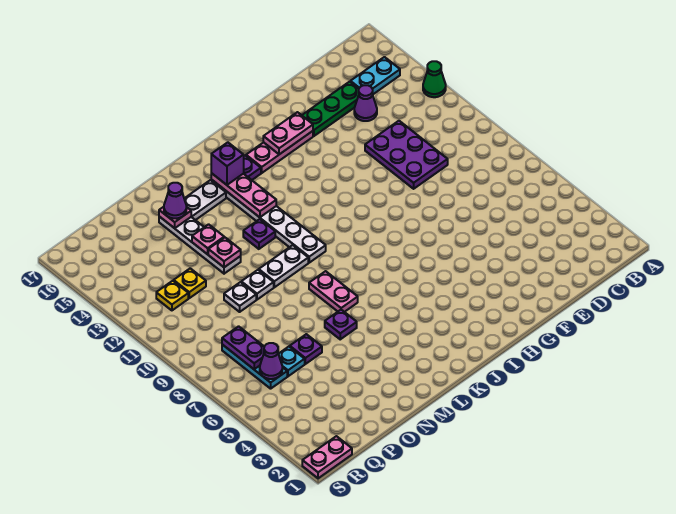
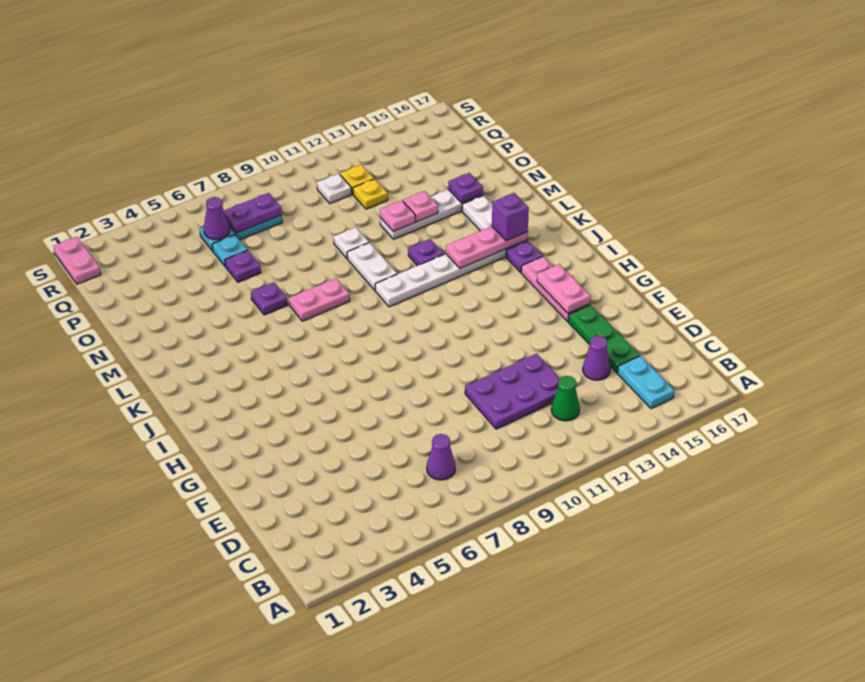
green cone A13 level 1 -> green cone C12 level 1
pink plate N15 level 2 -> purple plate N15 level 2
purple cone N15 level 3 -> purple cone C7 level 1
white plate O10 level 1 -> white plate Q11 level 1

